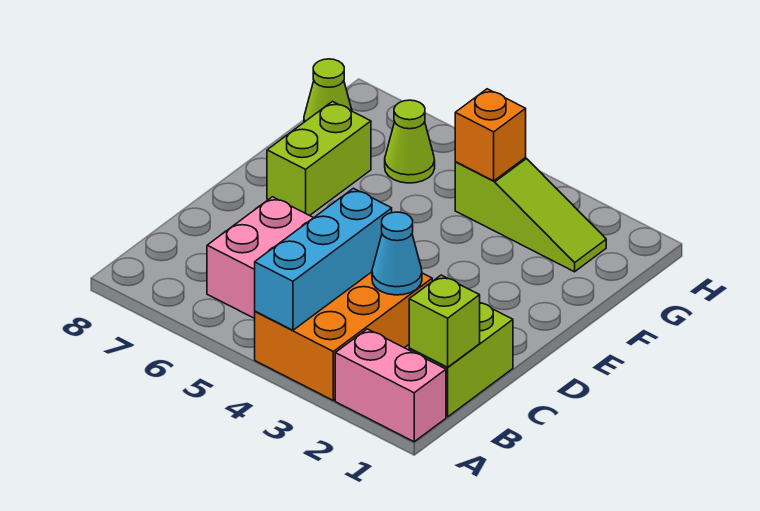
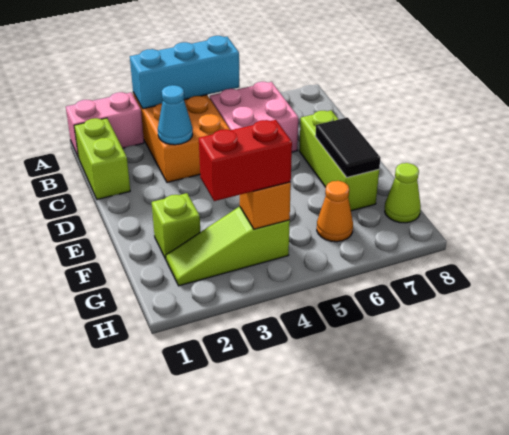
cyan brick A4:C4 level 2 -> cyan brick A3:A5 level 2
lime brick B1 level 2 -> lime brick F2 level 1
lime brick E7:F7 level 1 -> lime brick D7:F7 level 1
none -> black tile E7:F7 level 2
none -> red brick G3:G4 level 3
lime cone G6 level 1 -> orange cone G6 level 1

